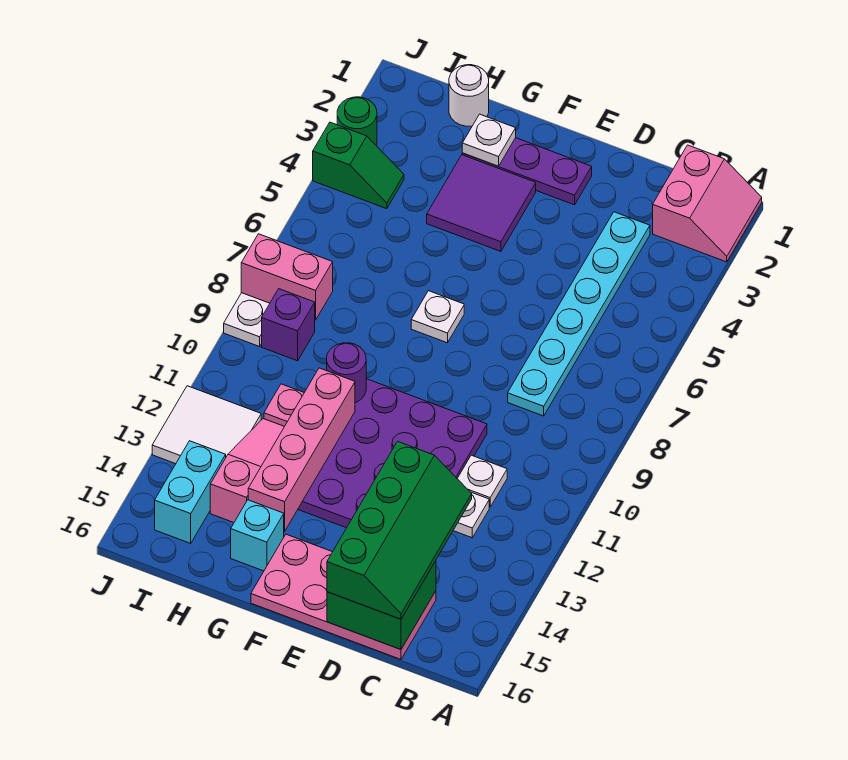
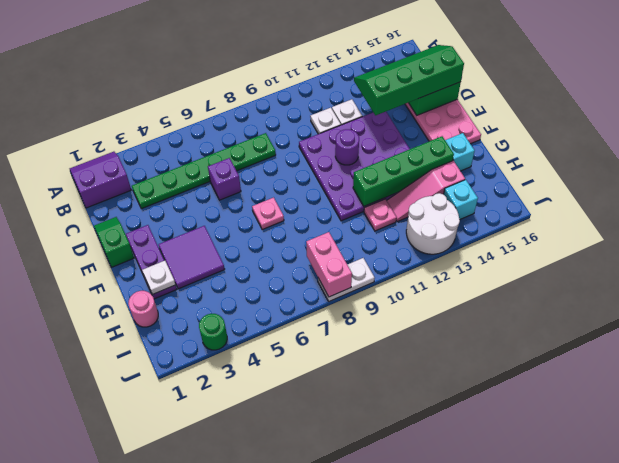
pink slope A1:B2 level 1 top B -> purple slope A1:B2 level 1 top B
cyan plate C3:C8 level 1 -> green plate C3:C8 level 1
white plate F7 level 1 -> pink plate F7 level 1
purple round brick G10 level 2 -> purple round brick E11 level 2
pink brick G11:G14 level 2 -> green brick G11:G14 level 2
white round brick H1 level 1 -> pink round brick H1 level 1
green slope I4:J4 level 1 top J -> green slope D1:E1 level 1 top E
purple brick I9 level 1 -> purple brick D6 level 1
white tile I12:J13 level 1 -> white round brick I12:J13 level 1
cyan brick I14:I15 level 1 -> cyan brick I14 level 1

